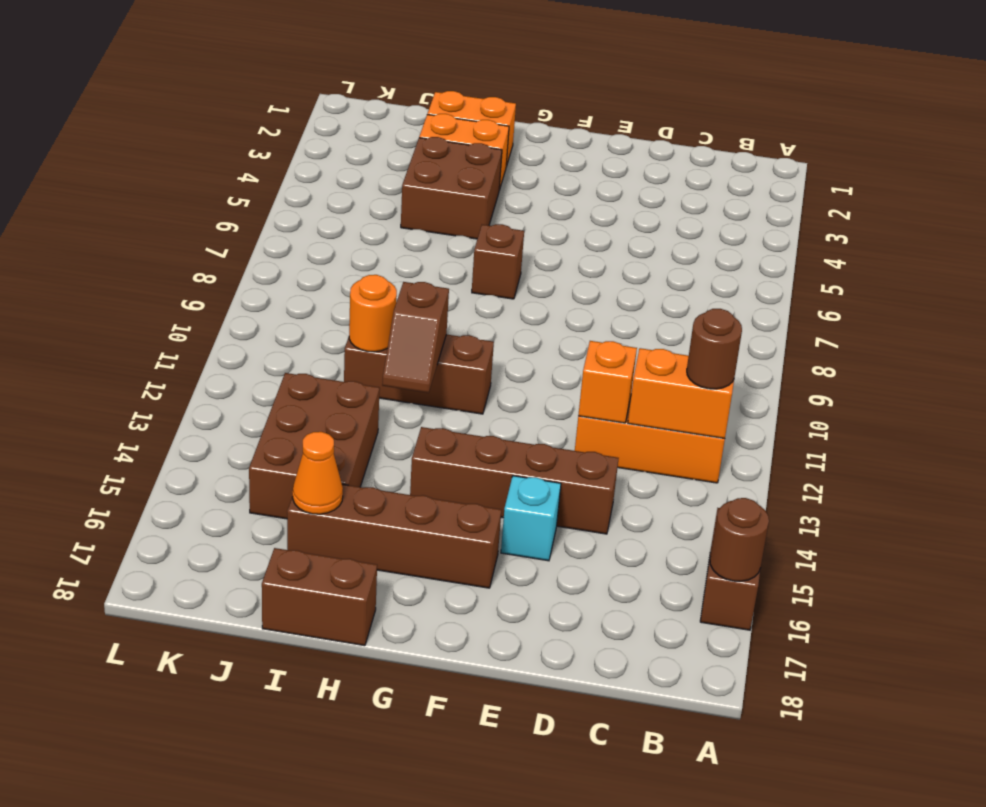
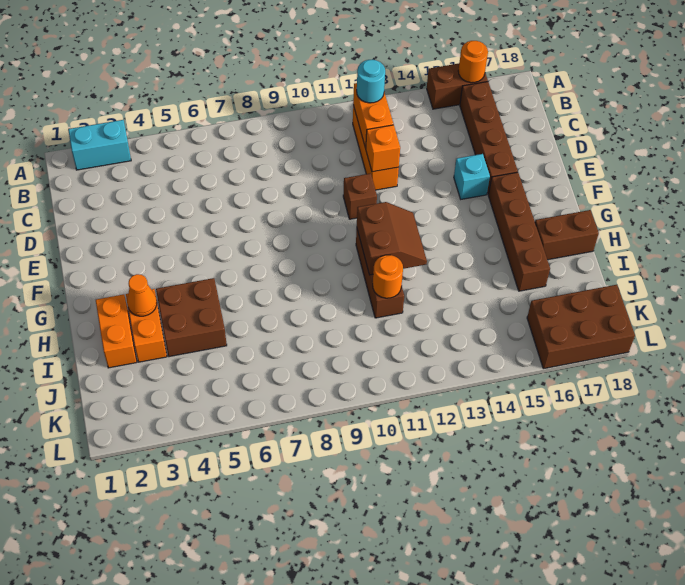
none -> cyan brick A2:A3 level 1
brown round brick A16 level 2 -> orange round brick A16 level 2
brown round brick B12 level 3 -> cyan round brick B12 level 3
brown brick D14:G14 level 1 -> brown brick B16:E16 level 1
brown brick G7 level 1 -> brown brick E11 level 1
brown slope H11:H12 level 2 top 11 -> brown slope G11:H12 level 2 top 11
brown brick H18:I18 level 1 -> brown brick H17:H18 level 1
brown brick I13:J15 level 1 -> brown brick K16:L18 level 1
orange cone I16 level 2 -> orange cone H3 level 2

